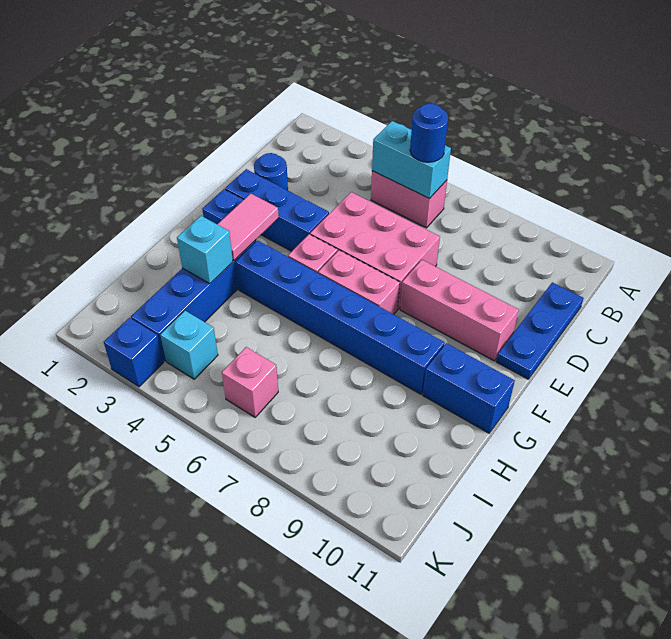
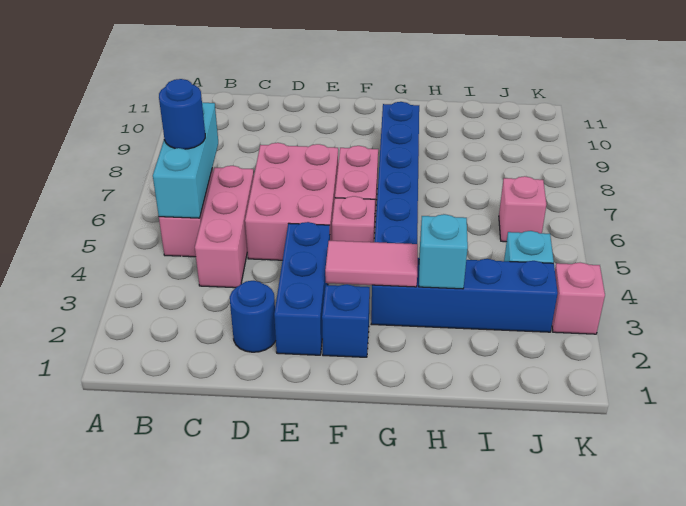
cyan brick B5:B6 level 2 -> cyan brick B5:B7 level 2
blue plate C11:E11 level 1 -> none
pink brick E8:E10 level 1 -> pink brick C4:C6 level 1
blue brick G10:G11 level 1 -> none
blue brick K3 level 1 -> pink brick K3 level 1

